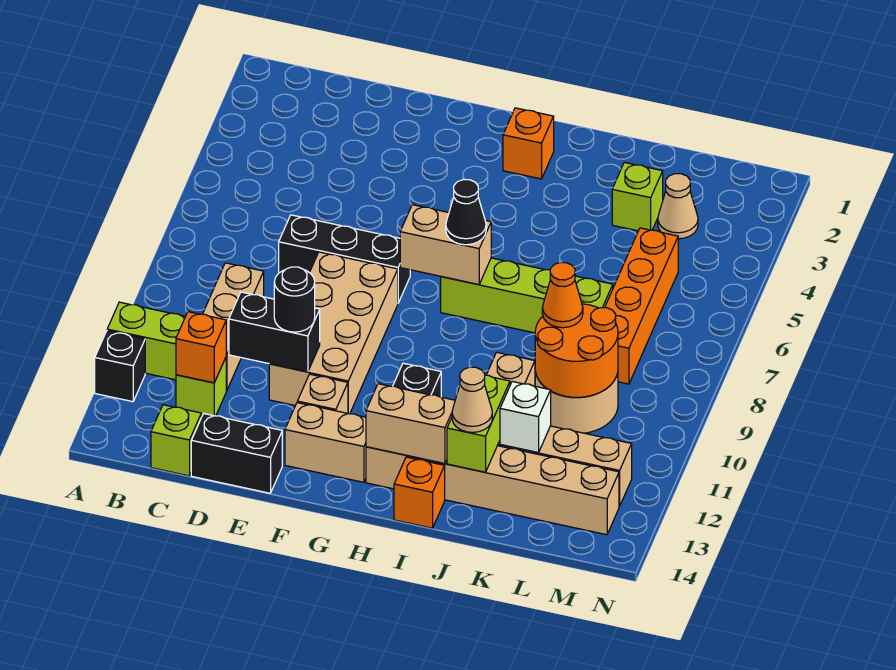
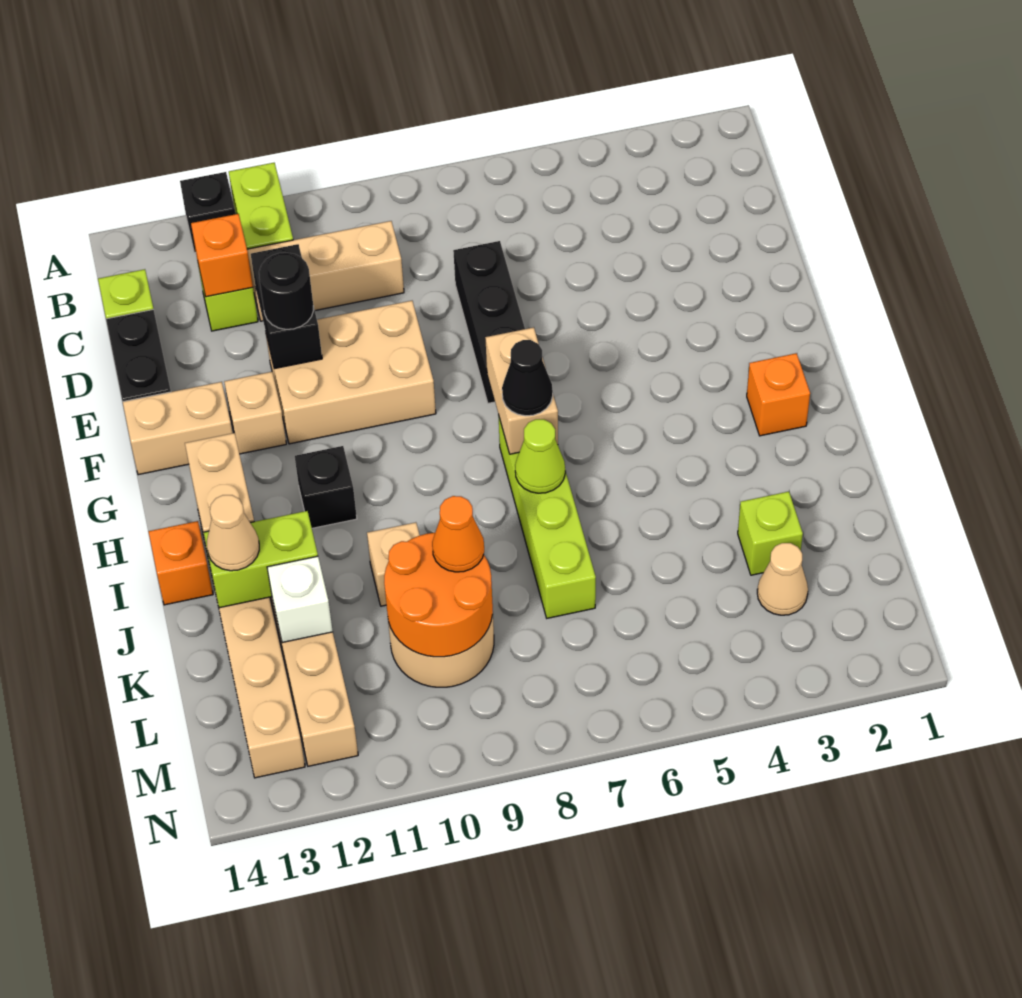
tan brick E8:F11 level 1 -> tan brick E9:F11 level 1
tan brick F13:G13 level 1 -> tan brick F13:F14 level 1
none -> lime cone I7 level 2
orange brick L5:L8 level 1 -> none

